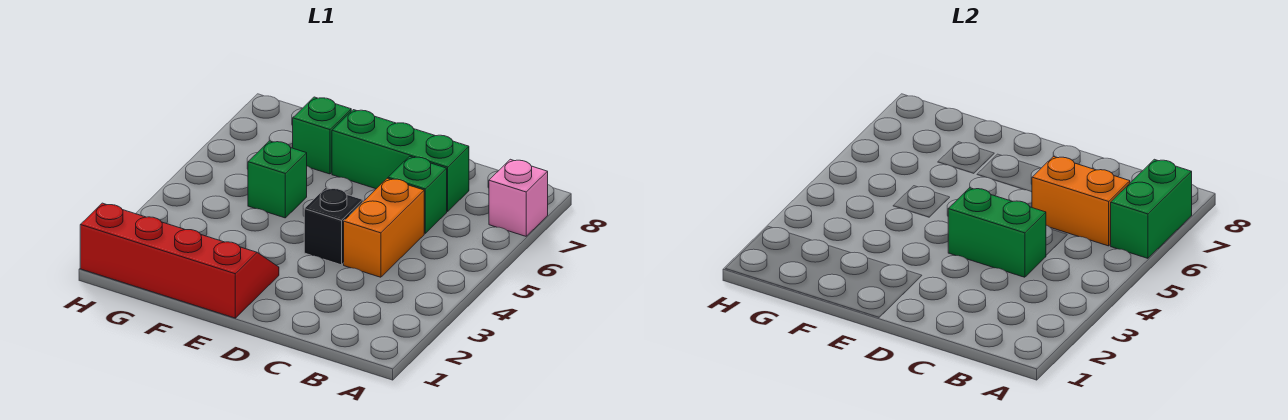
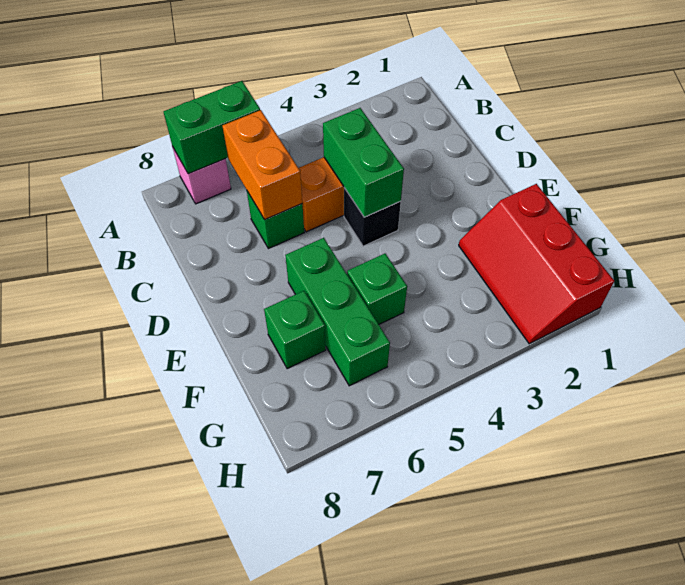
green brick C7:E7 level 1 -> green brick E6:G6 level 1
red slope E1:H2 level 1 top 1 -> red slope F1:H2 level 1 top 1

